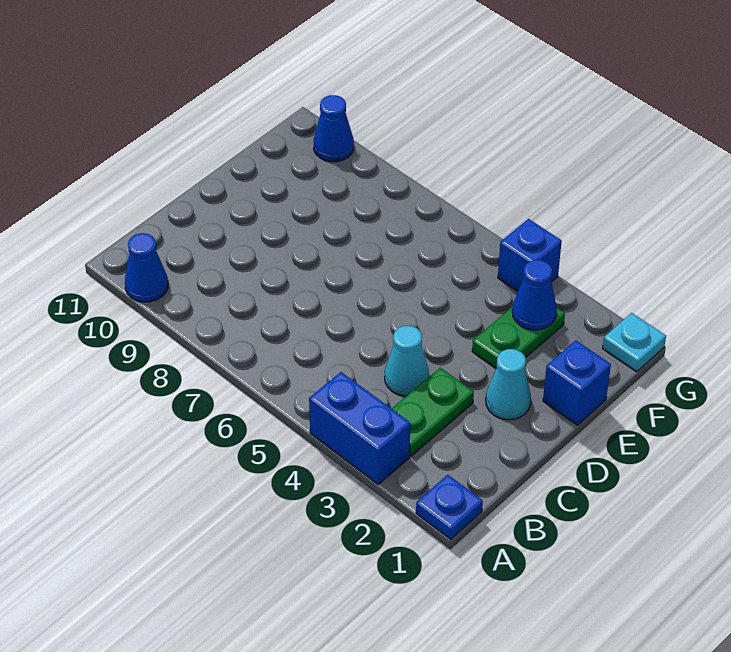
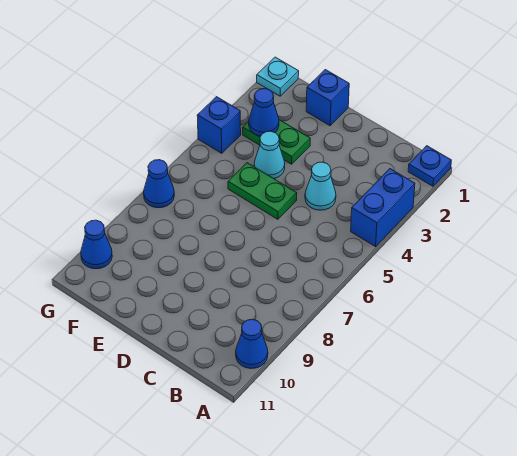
green plate B3:C3 level 1 -> green plate D5:E5 level 1
cyan cone D2 level 1 -> cyan cone E4 level 1
none -> blue cone G7 level 1

